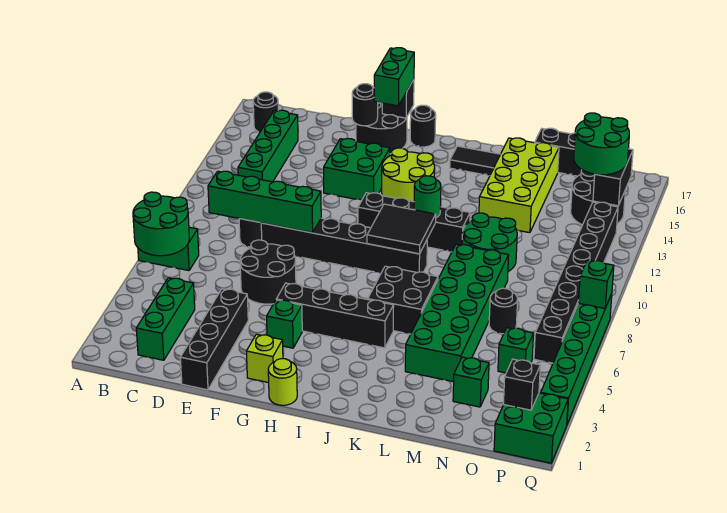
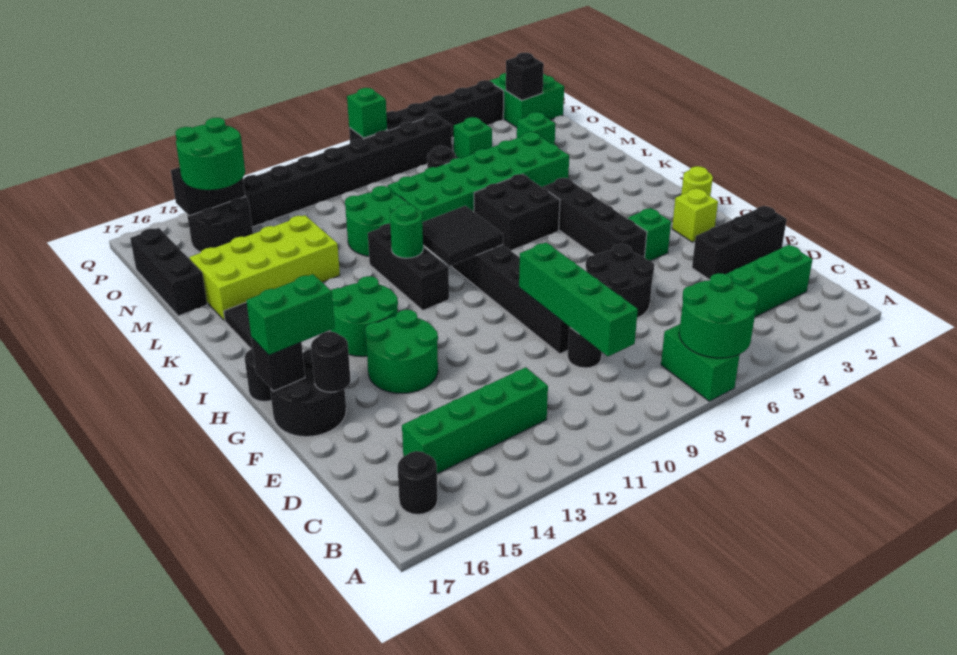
black brick E1:E4 level 1 -> black brick E1:E3 level 1
green brick F13:G14 level 1 -> green round brick F13:G14 level 1
black brick H11:K11 level 1 -> black brick I11:K11 level 1
lime round brick H13:I14 level 1 -> green round brick H13:I14 level 1
green brick Q3:Q8 level 1 -> black brick Q3:Q8 level 1

